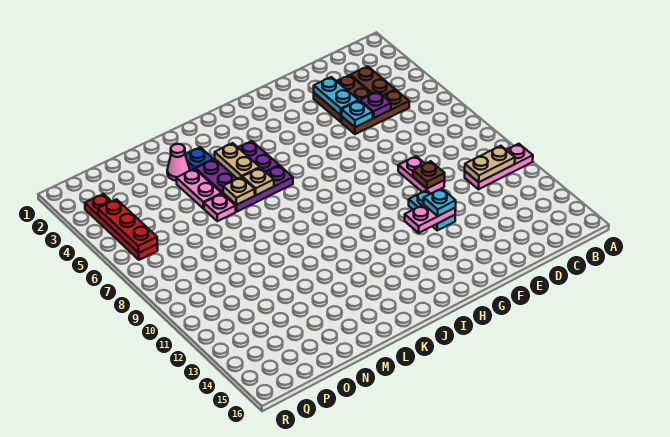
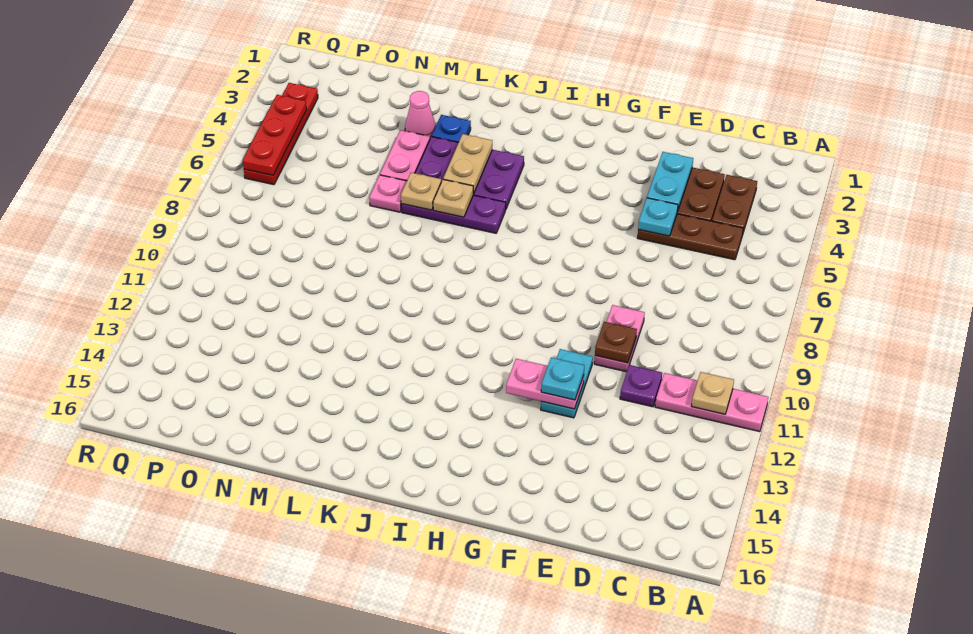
tan plate B11:C11 level 2 -> tan plate B11 level 2
purple plate D5 level 2 -> purple plate D11 level 1

